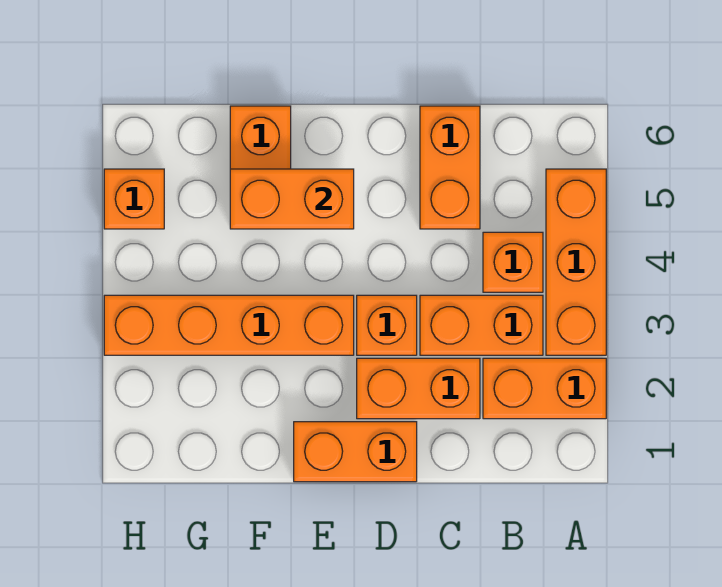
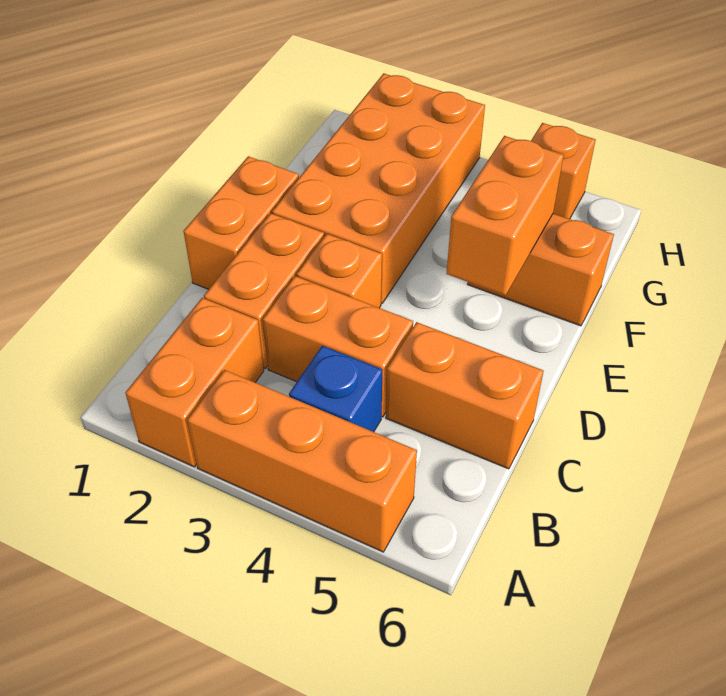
orange brick B3:C3 level 1 -> orange brick C3:C4 level 1
orange brick B4 level 1 -> blue brick B4 level 1
orange brick E3:H3 level 1 -> orange brick E2:H3 level 1

